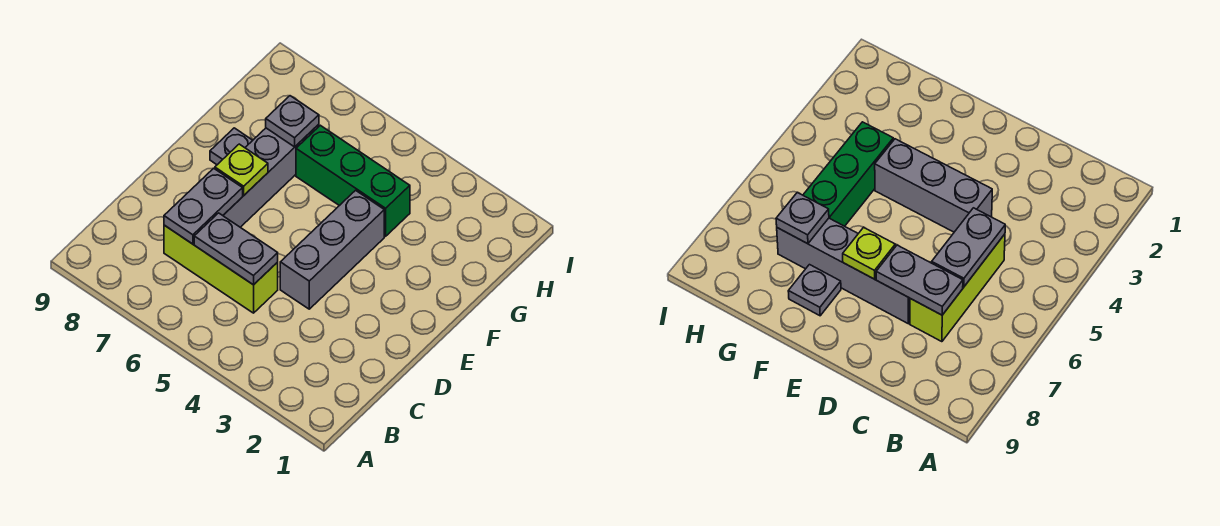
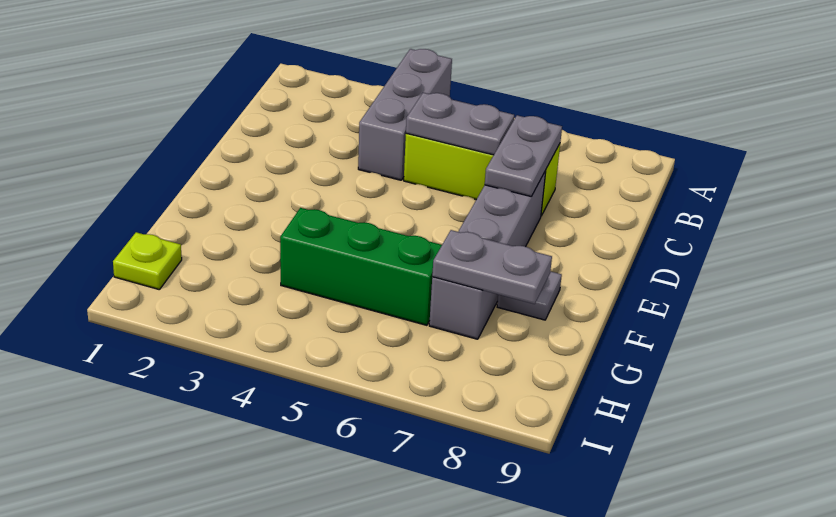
grey brick D4:F4 level 1 -> grey brick A4:C4 level 1
lime plate E7 level 2 -> lime plate H1 level 1
grey plate G7 level 2 -> grey plate G7:G8 level 2

